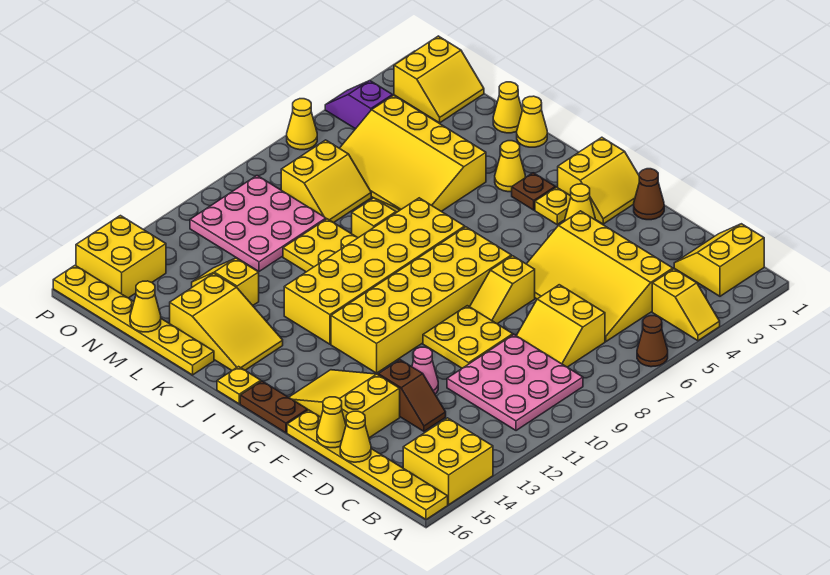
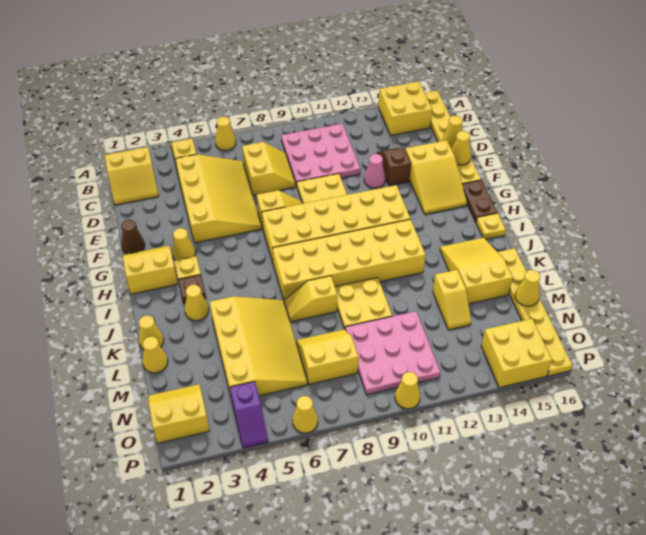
brown cone A6 level 1 -> yellow cone A6 level 1
none -> yellow cone P10 level 1

